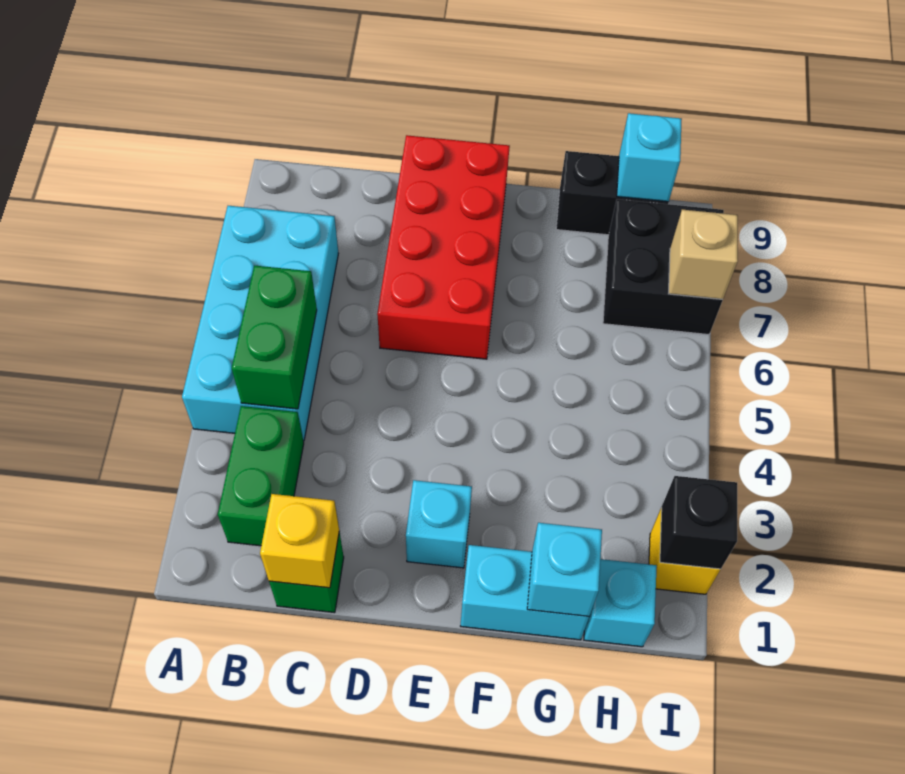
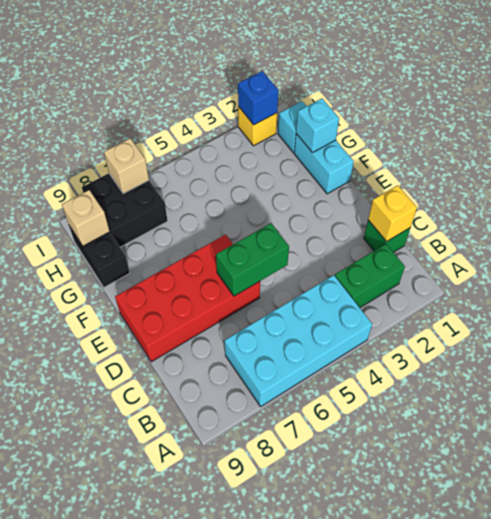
green brick B4:B5 level 2 -> green brick D5:D6 level 2
cyan brick E2 level 1 -> none
cyan brick H9 level 2 -> tan brick H9 level 2
black brick I2 level 2 -> blue brick I2 level 2

